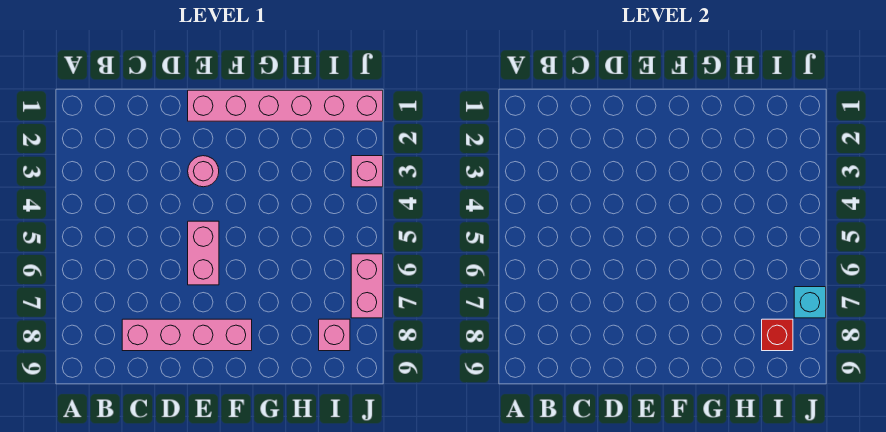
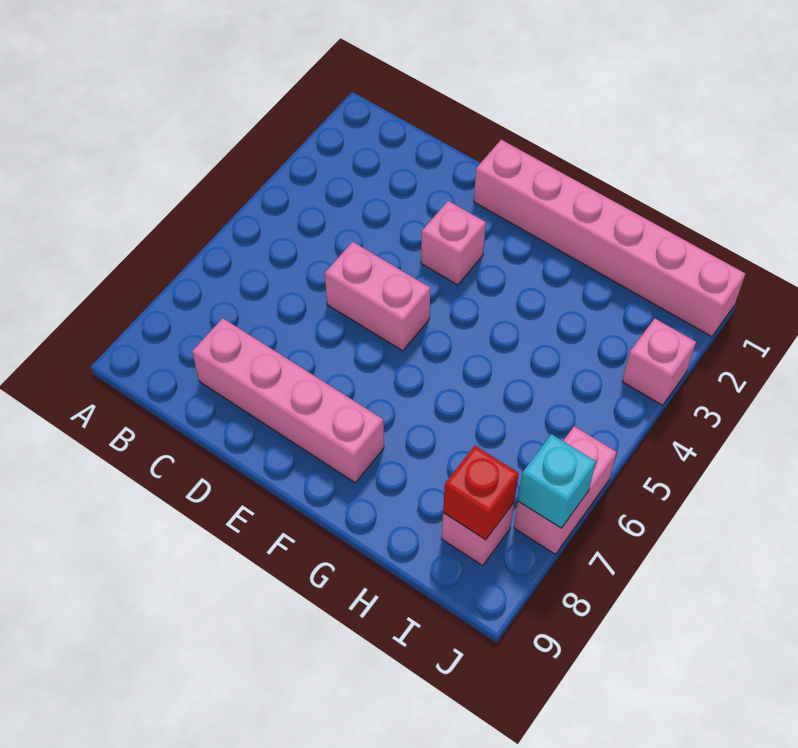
pink round brick E3 level 1 -> pink brick E3 level 1
pink brick E5:E6 level 1 -> pink brick D5:E5 level 1

